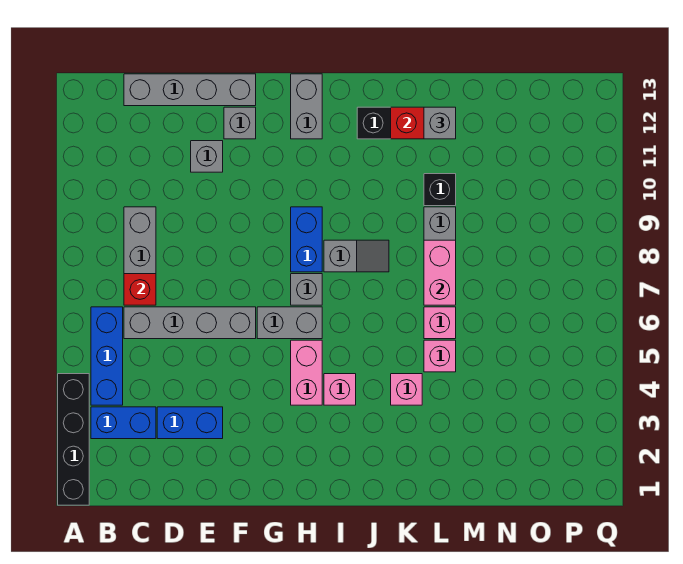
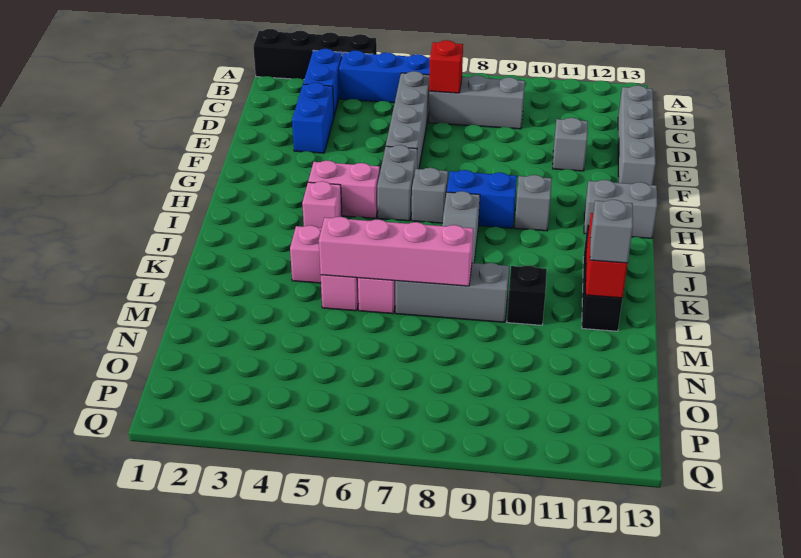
grey brick F12 level 1 -> grey brick H10 level 1
pink brick L7:L8 level 2 -> pink brick L5:L8 level 2

